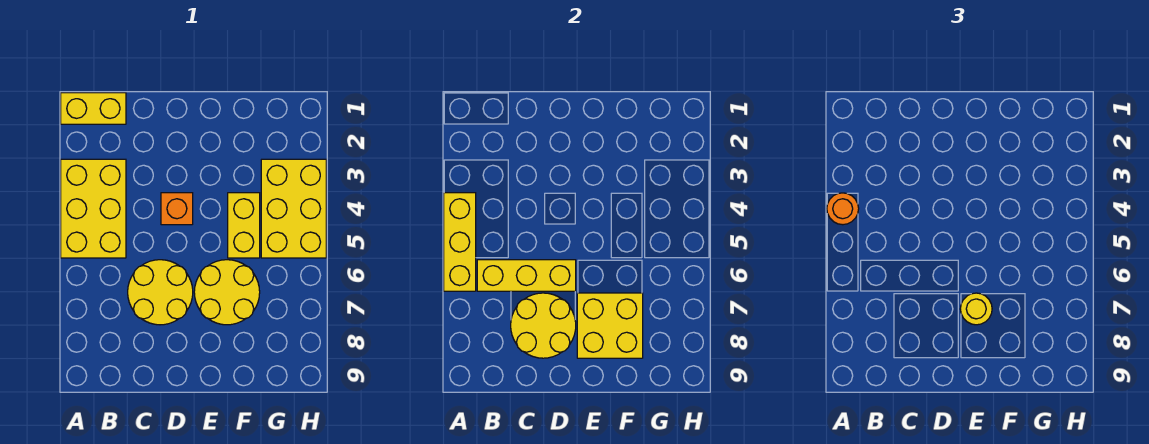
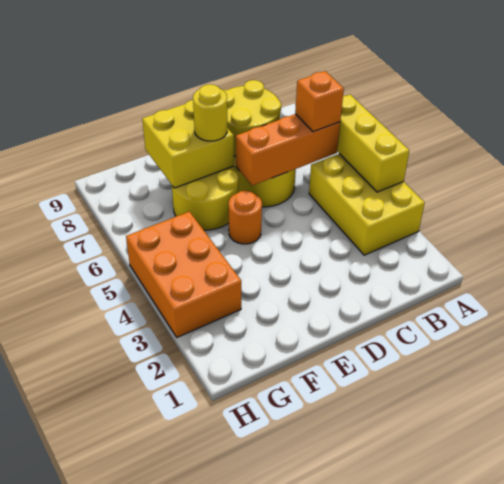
yellow brick A1:B1 level 1 -> none
orange round brick A4 level 3 -> orange round brick E5 level 1
yellow brick B6:D6 level 2 -> orange brick B6:D6 level 2
orange brick D4 level 1 -> orange brick B6 level 3
yellow brick F4:F5 level 1 -> none
yellow brick G3:H5 level 1 -> orange brick G3:H5 level 1

